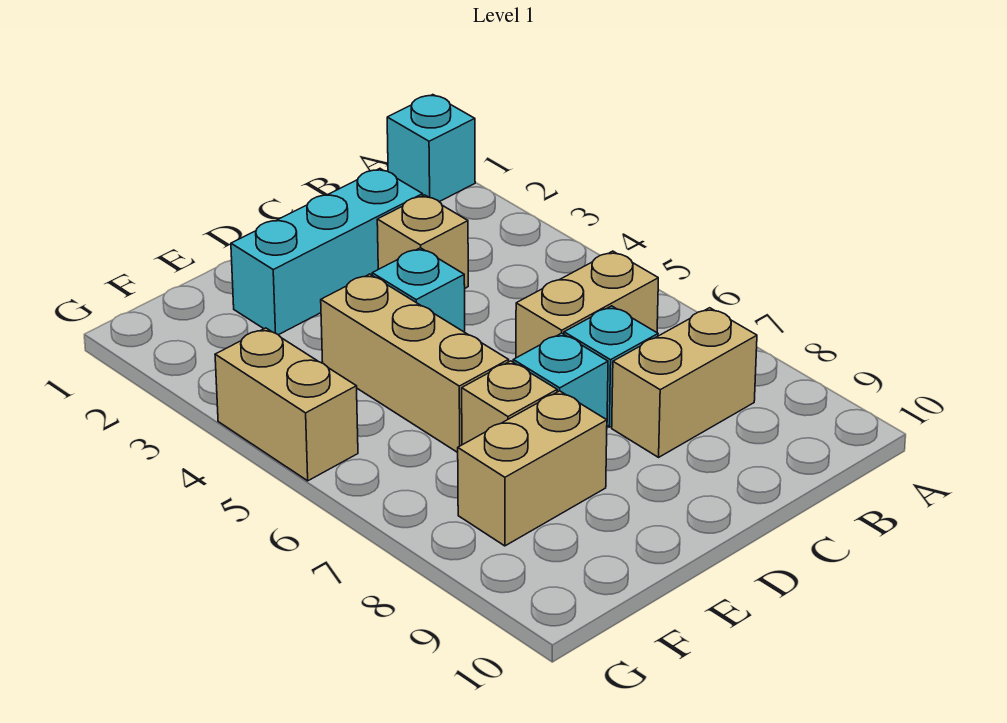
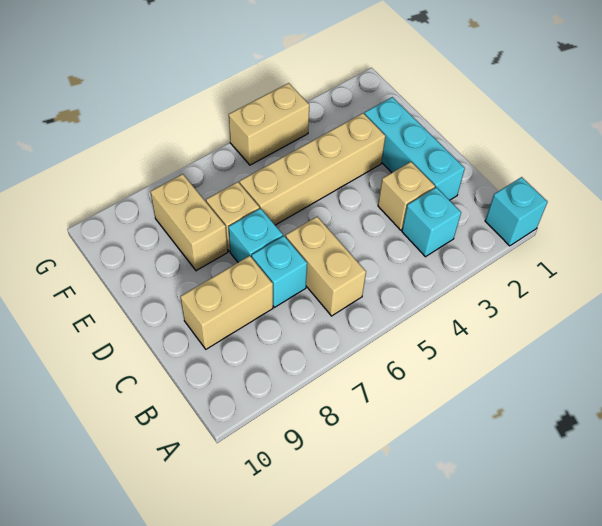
tan brick B8:C8 level 1 -> tan brick C8:C9 level 1
cyan brick D4 level 1 -> cyan brick B3 level 1
tan brick E4:E6 level 1 -> tan brick E3:E6 level 1

